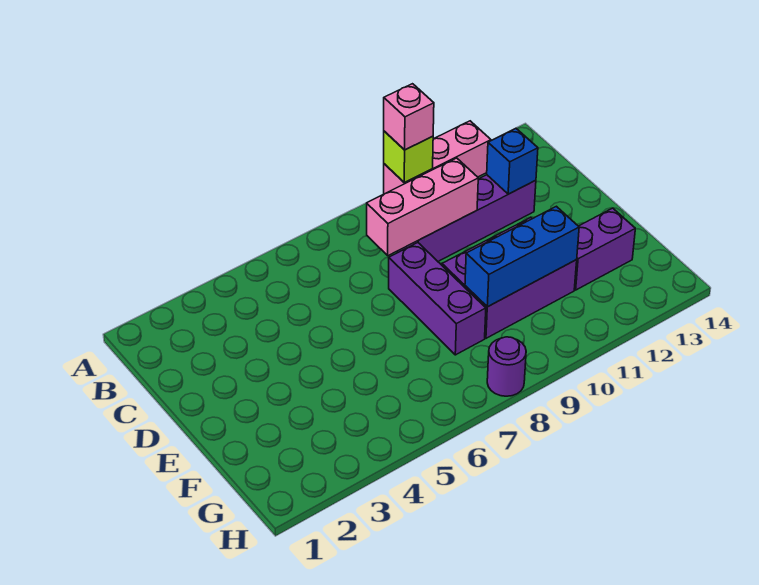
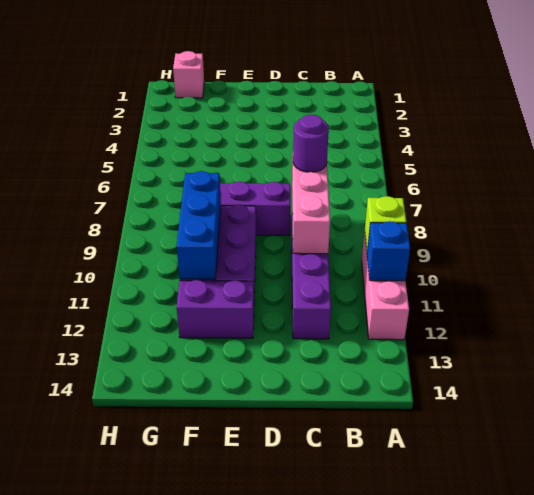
pink brick A10 level 3 -> pink brick G1 level 1
blue brick C12 level 2 -> blue brick A11 level 2
purple brick F12:F13 level 1 -> purple brick E12:F12 level 1
purple round brick H8 level 1 -> purple round brick C8 level 3

